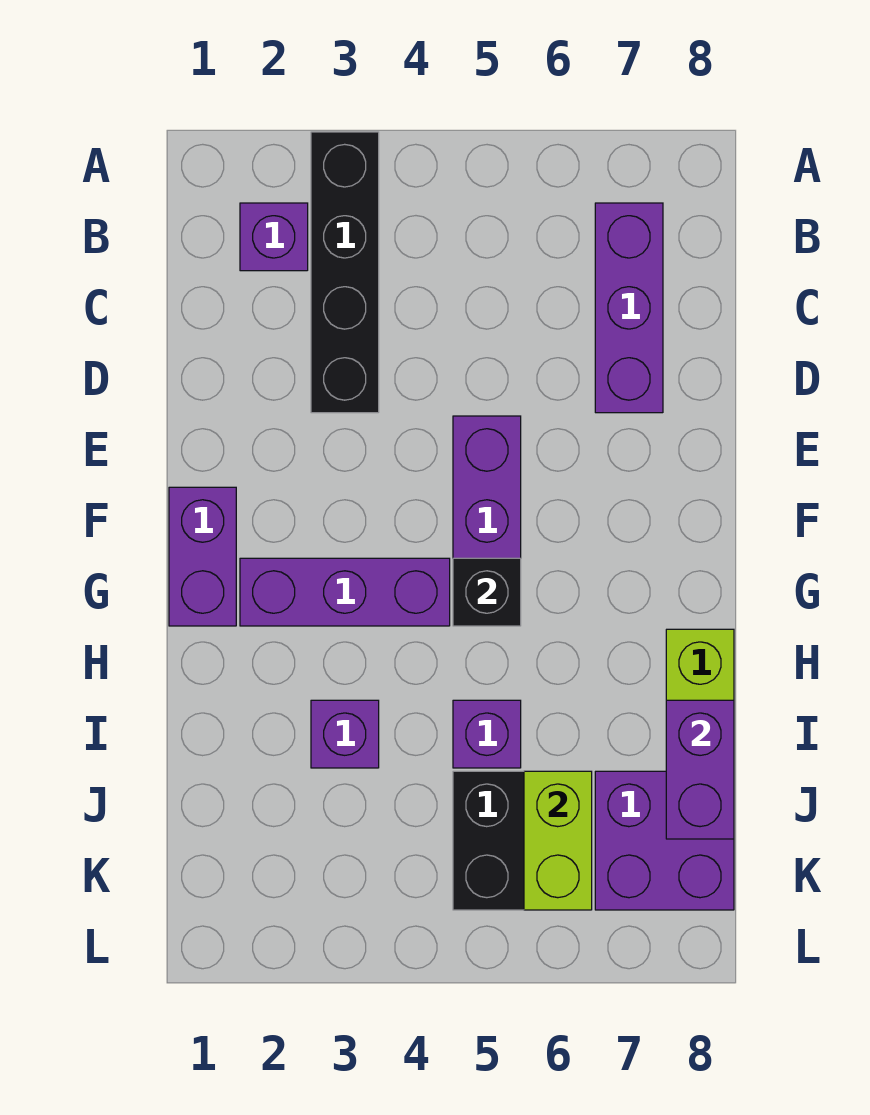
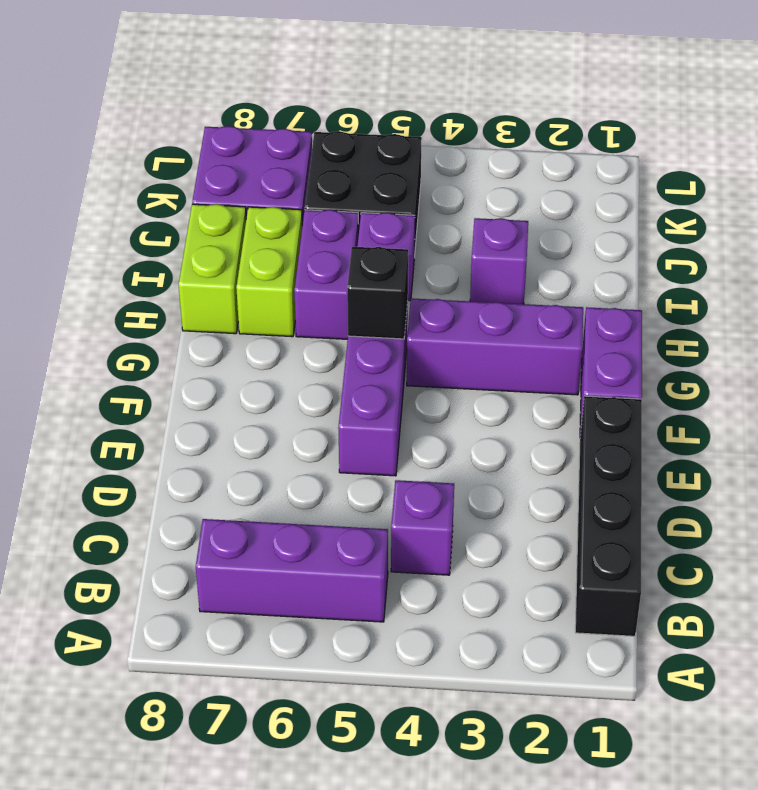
black brick A3:D3 level 1 -> black brick B1:E1 level 1
purple brick B2 level 1 -> purple brick C4 level 1
purple brick B7:D7 level 1 -> purple brick B5:B7 level 1
purple brick I8:J8 level 2 -> purple brick H6:I6 level 1
lime brick J6:K6 level 2 -> lime brick H7:I7 level 1

